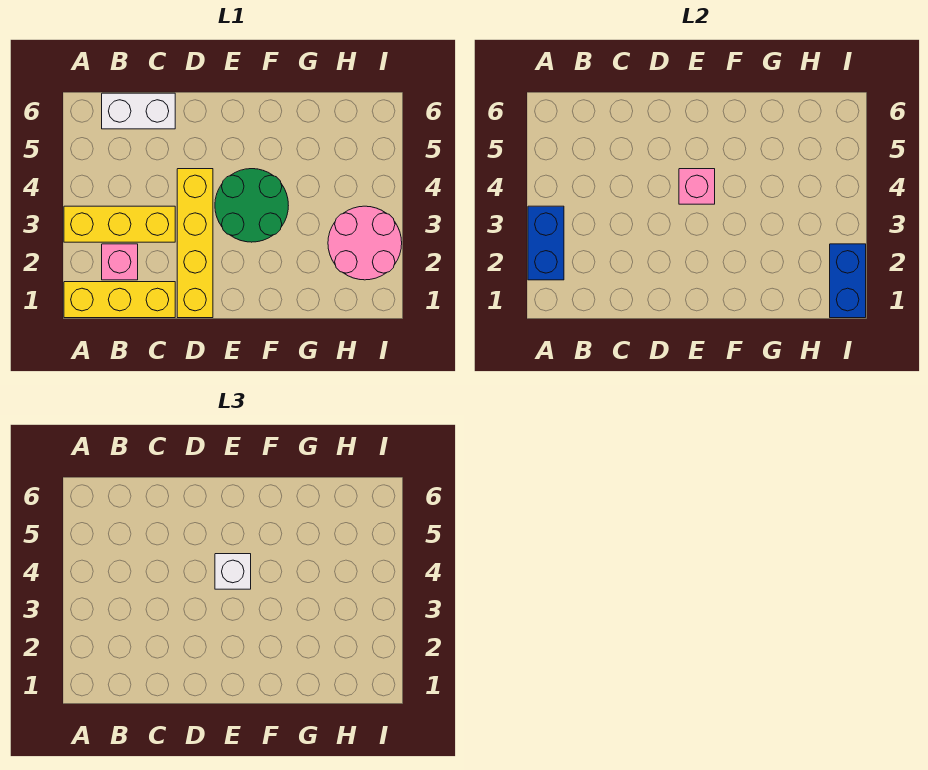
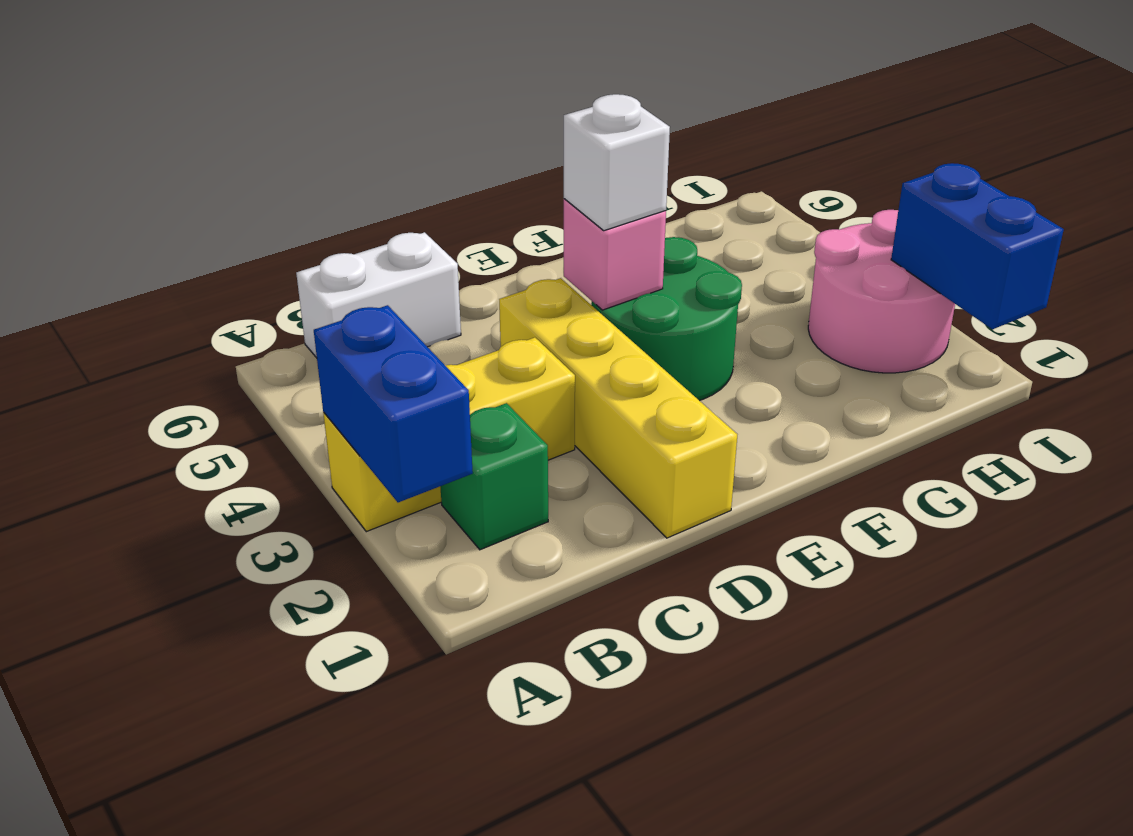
yellow brick A1:C1 level 1 -> none
pink brick B2 level 1 -> green brick B2 level 1

